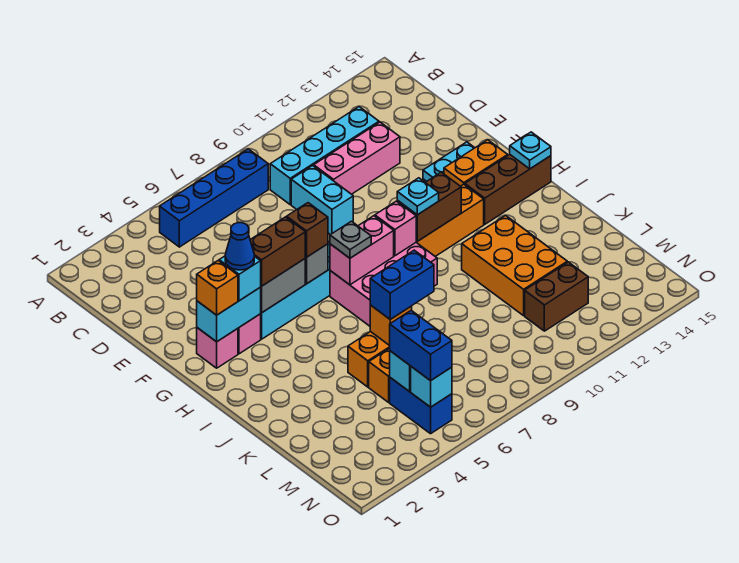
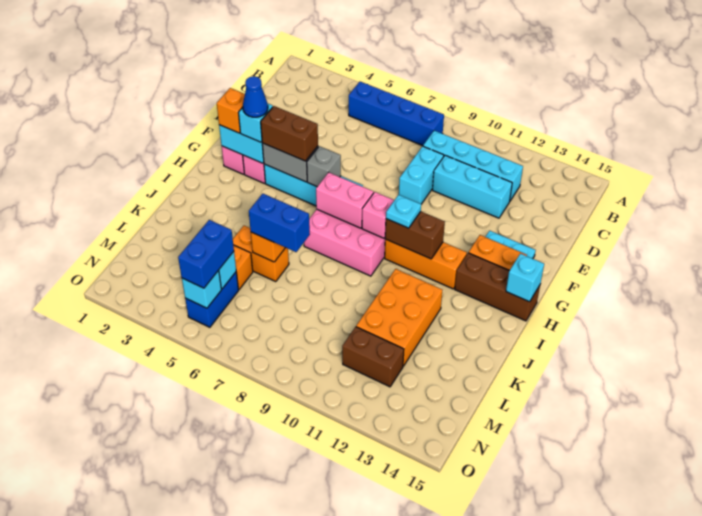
pink brick D10:D12 level 1 -> cyan brick D10:D12 level 1
brown brick G6 level 3 -> none
grey plate H7 level 3 -> none
cyan plate H15 level 2 -> cyan brick H15 level 2

